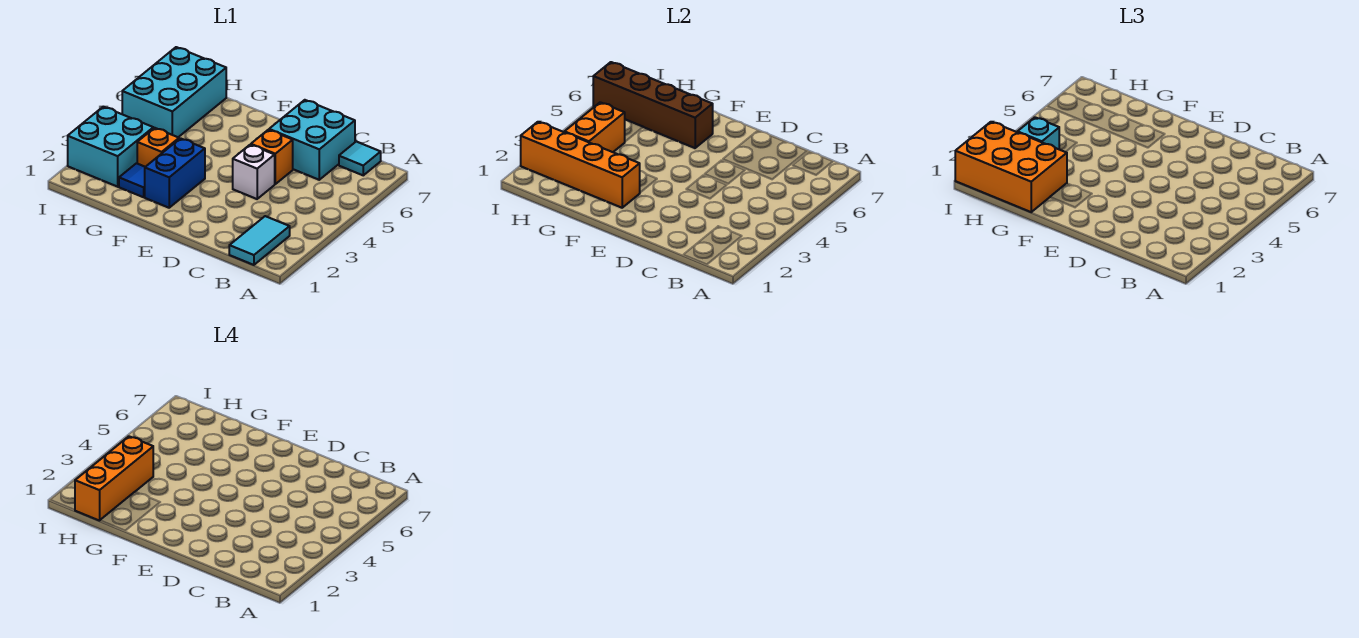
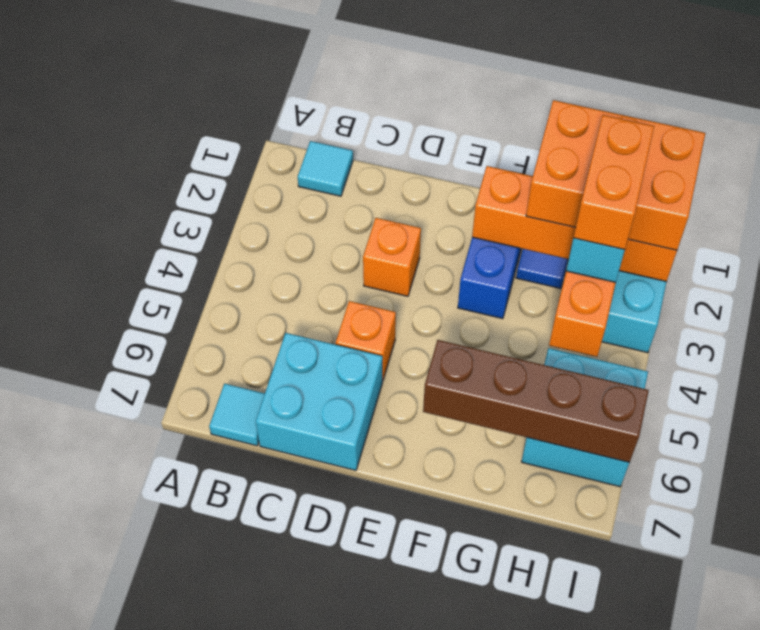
cyan tile B1:B2 level 1 -> cyan tile B1 level 1
white brick D4 level 1 -> none
orange brick G3 level 1 -> orange brick D3 level 1
orange brick H1:H3 level 4 -> orange brick H2:H3 level 4
cyan brick H5:I7 level 1 -> cyan brick H5:I6 level 1

